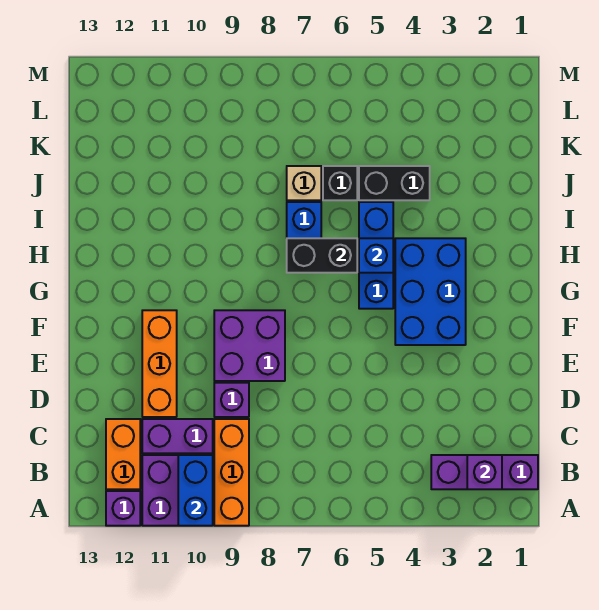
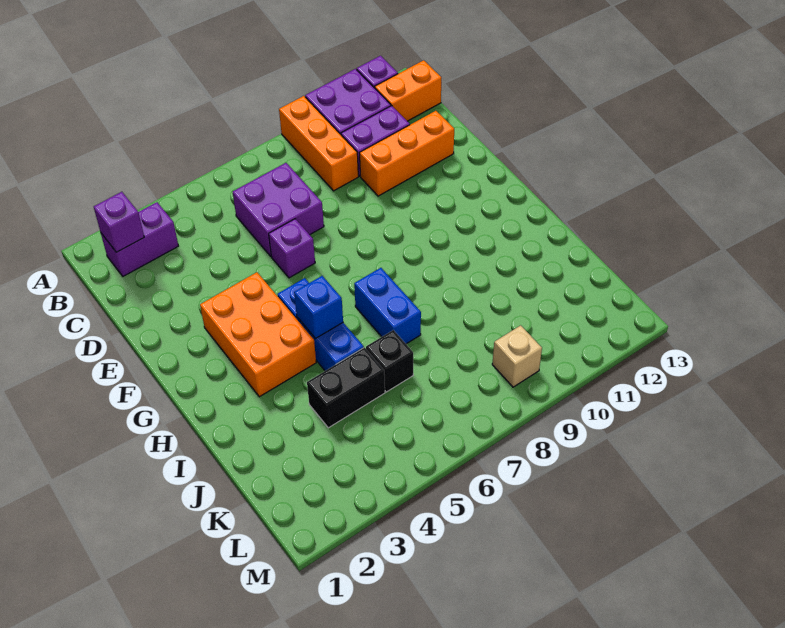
blue brick A10:B10 level 2 -> none
purple brick B1:B3 level 1 -> purple brick B2:B3 level 1
orange brick B12:C12 level 1 -> orange brick B12:B13 level 1
purple brick D9 level 1 -> purple brick E6 level 1
orange brick D11:F11 level 1 -> orange brick D10:D12 level 1
purple brick E8:F9 level 1 -> purple brick C6:D7 level 1
blue brick F3:H4 level 1 -> orange brick F3:H4 level 1
black brick H6:H7 level 2 -> none
tan brick J7 level 1 -> tan brick L9 level 1

